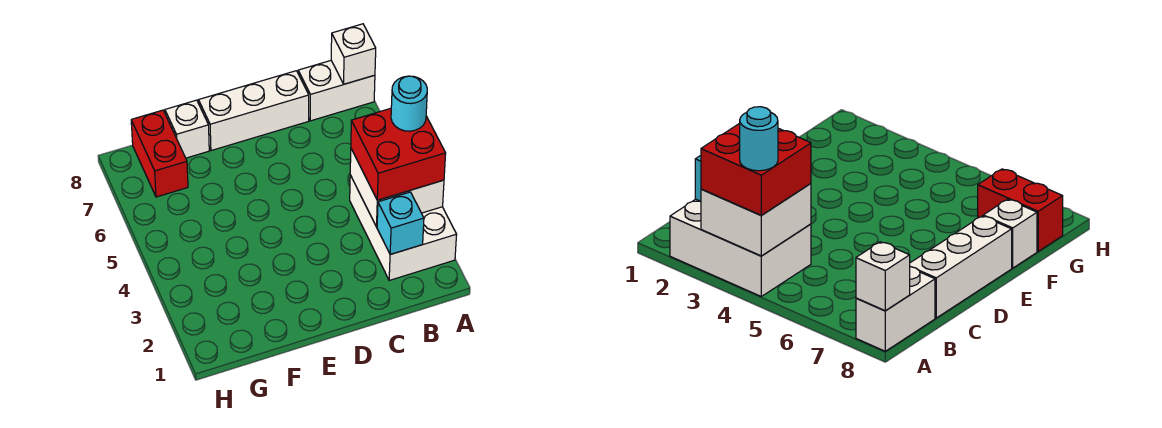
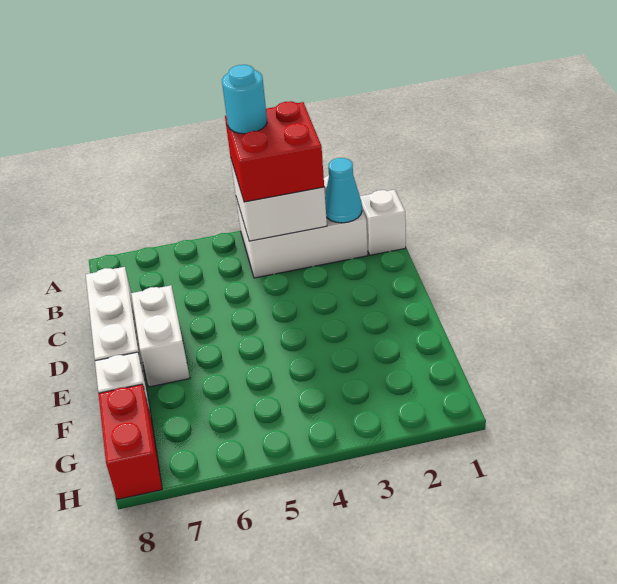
white brick A8:B8 level 1 -> white brick D7:E7 level 1
white brick A8 level 2 -> white brick B1 level 1
cyan brick B2 level 2 -> cyan cone B2 level 2
red brick G7:G8 level 1 -> red brick G8:H8 level 1

